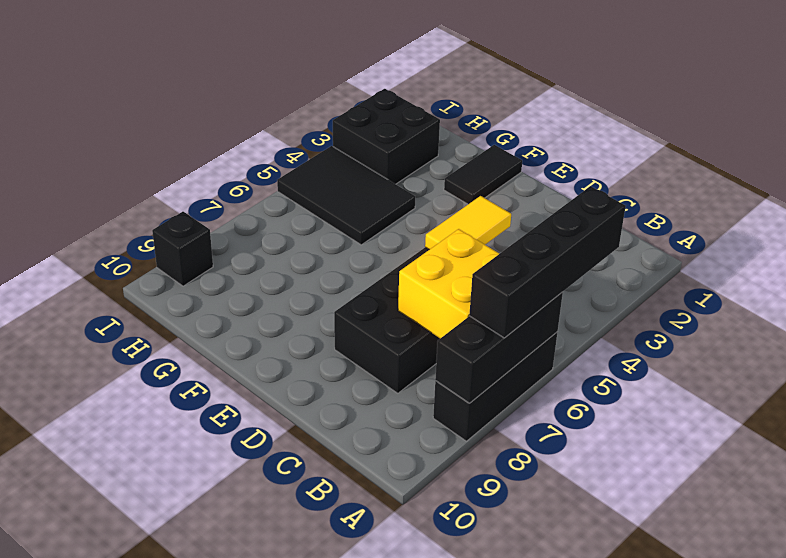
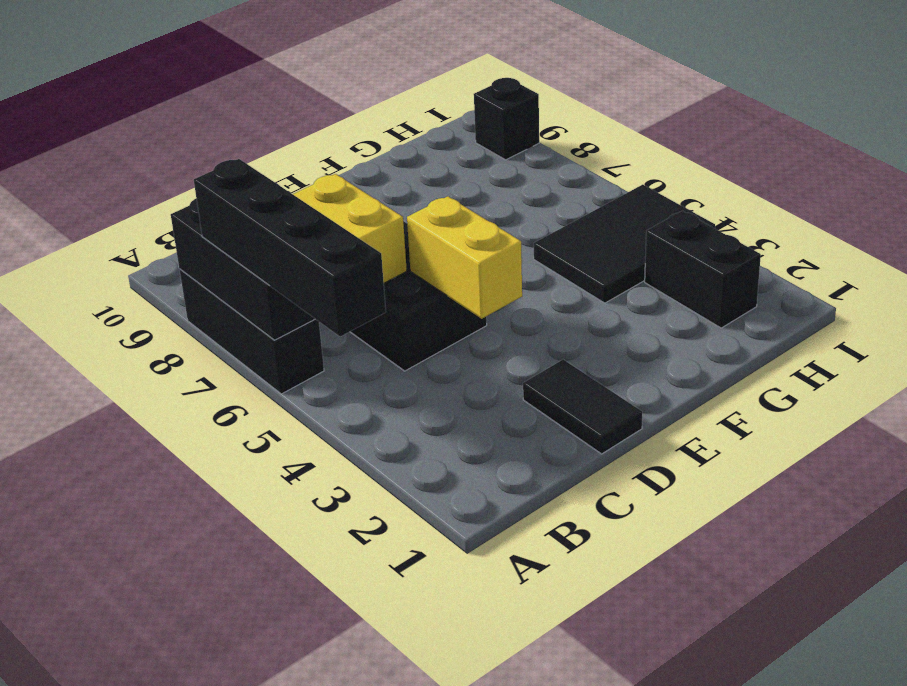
yellow tile D4:D5 level 2 -> yellow brick D4:D5 level 2
black tile F1:F2 level 1 -> black tile D1:D2 level 1
black brick H2:I3 level 1 -> black brick H2:H3 level 1

